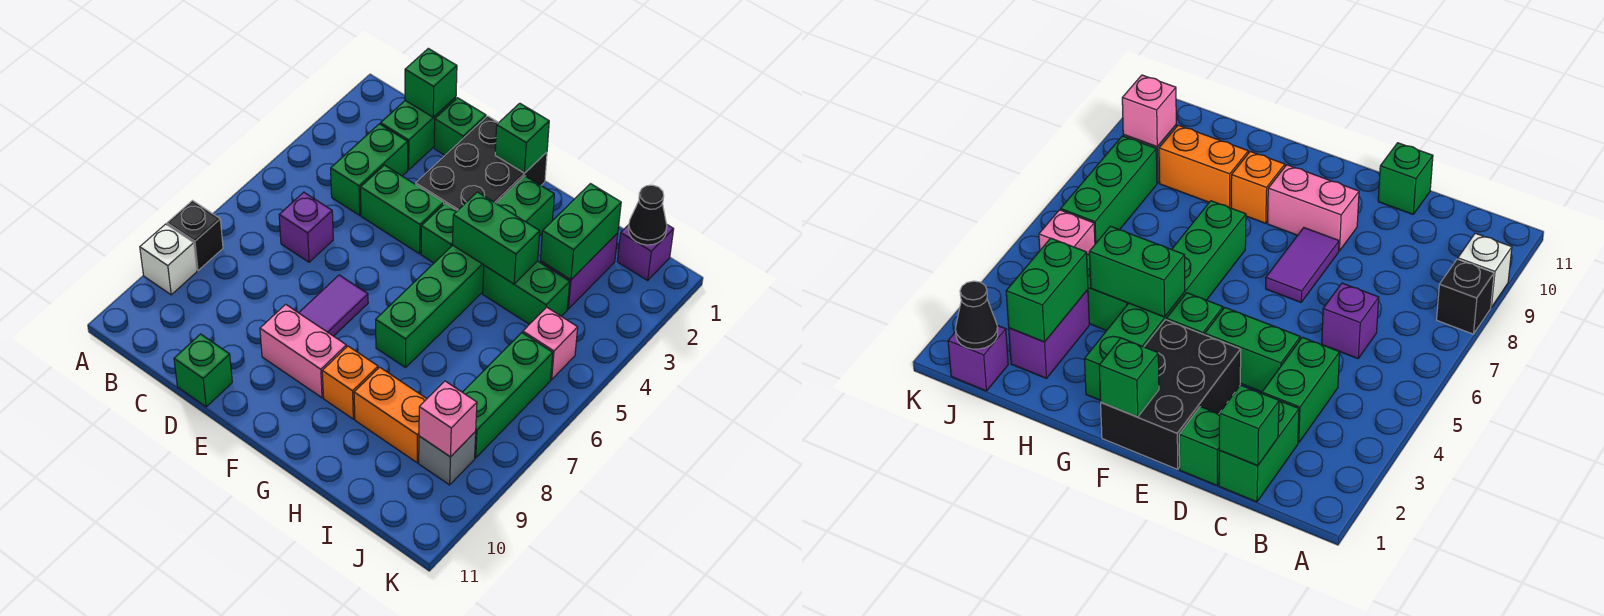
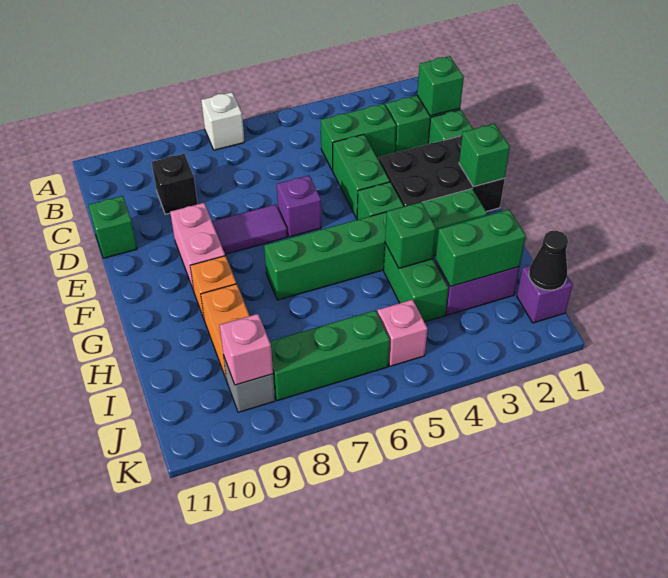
black brick A8 level 1 -> black brick C9 level 1
white brick A9 level 1 -> white brick A7 level 1
purple brick C6 level 1 -> purple brick E6 level 1
green brick G4:H4 level 2 -> green brick H4 level 2

